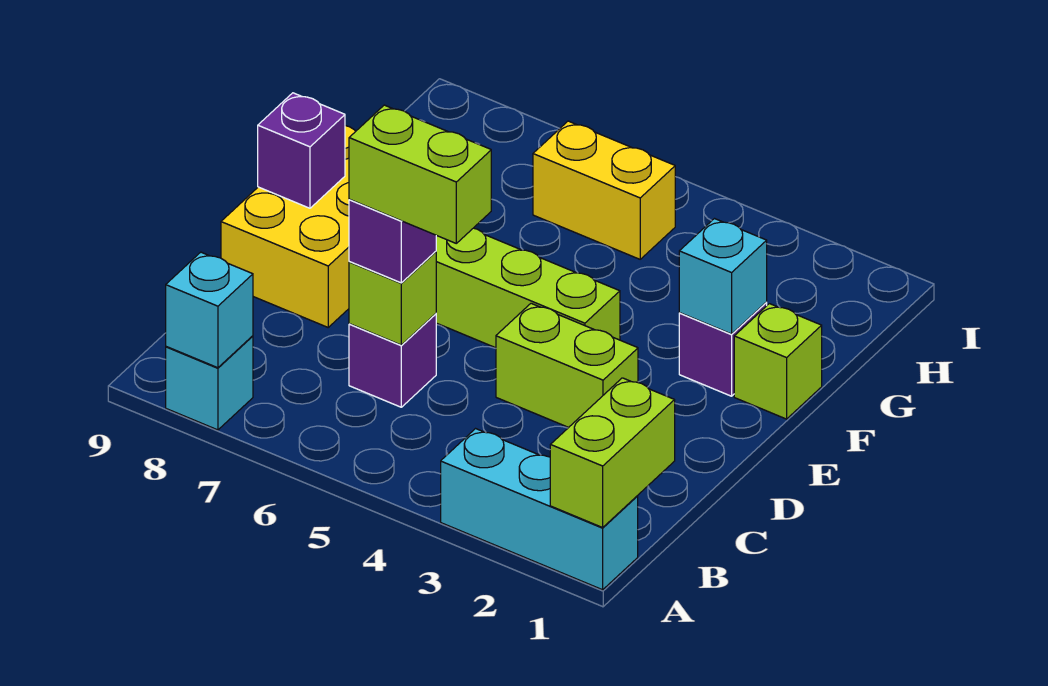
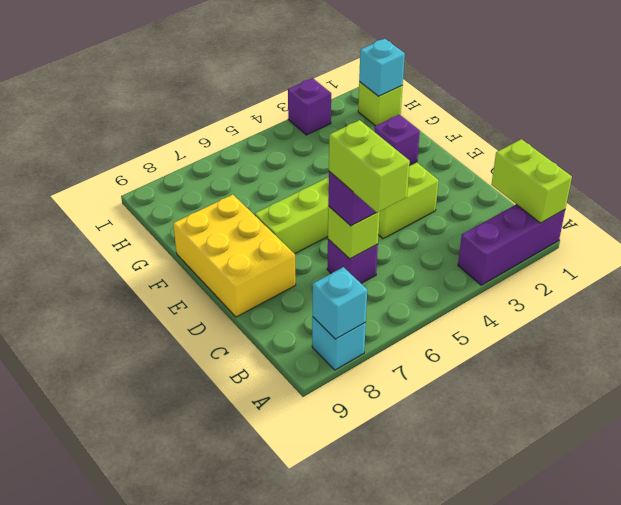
cyan brick A1:A3 level 1 -> purple brick A1:A3 level 1
lime brick C5:C6 level 4 -> lime brick B6:C6 level 4
purple brick E9 level 2 -> purple brick I3 level 1
lime brick F1 level 1 -> lime brick H1 level 1
cyan brick F2 level 2 -> cyan brick H1 level 2
yellow brick H5:H6 level 1 -> none

